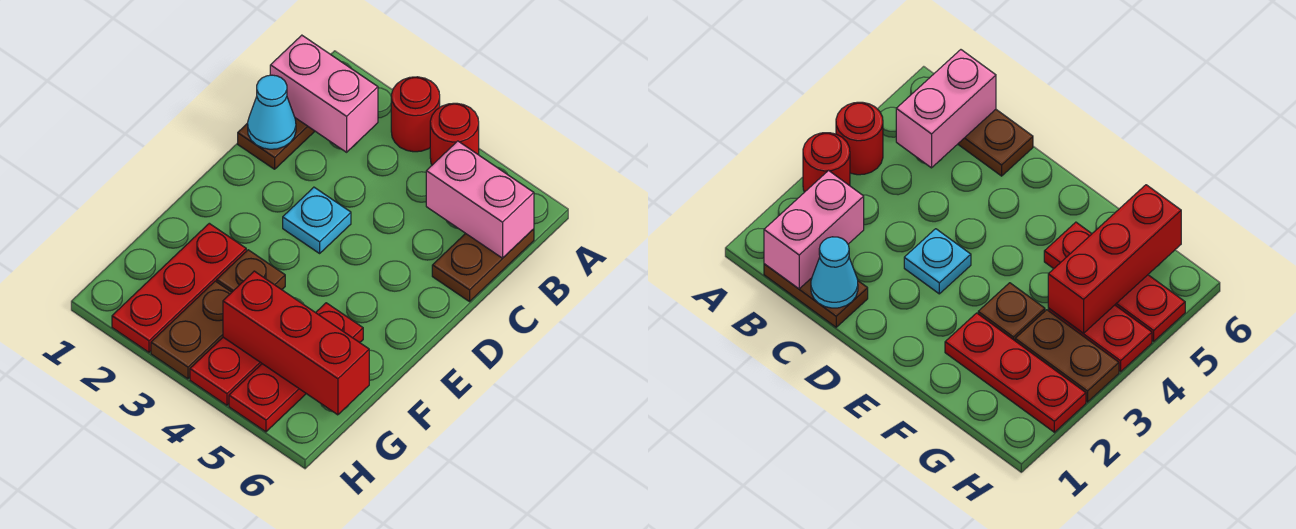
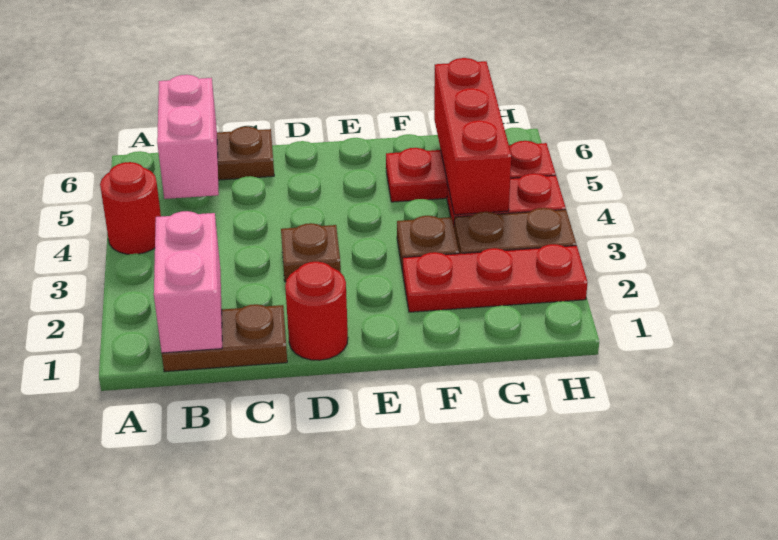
red round brick A3 level 1 -> red round brick D1 level 1
cyan cone C1 level 2 -> none
cyan plate D3 level 1 -> brown plate D3 level 1

